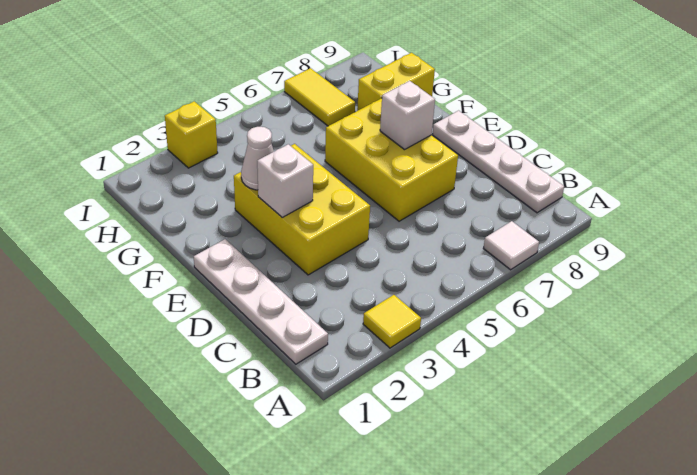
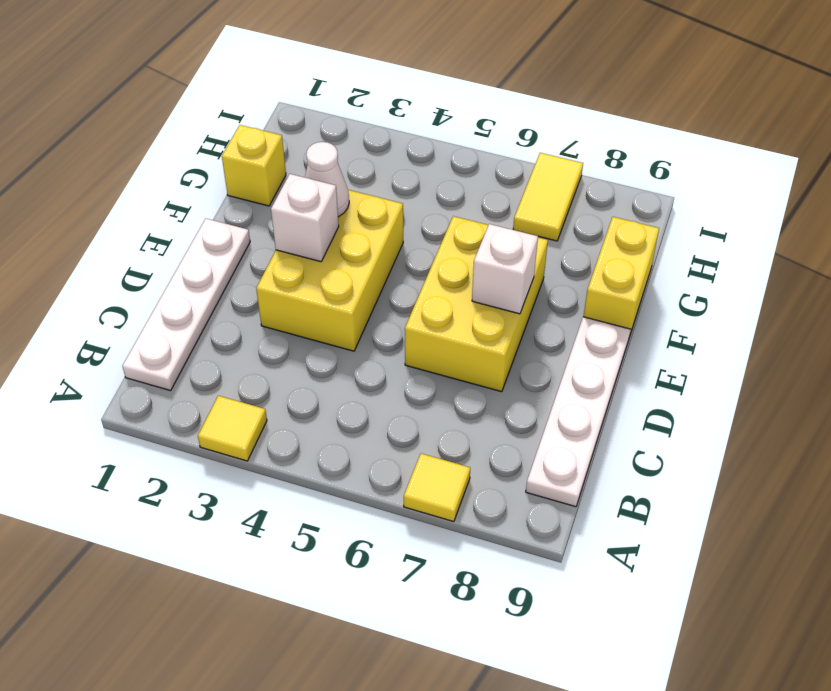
white tile A7 level 1 -> yellow tile A7 level 1
yellow brick G8:G9 level 1 -> yellow brick F9:G9 level 1
yellow brick I3 level 1 -> yellow brick G1 level 1

